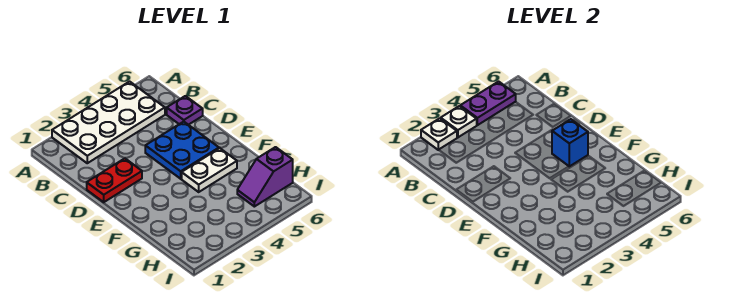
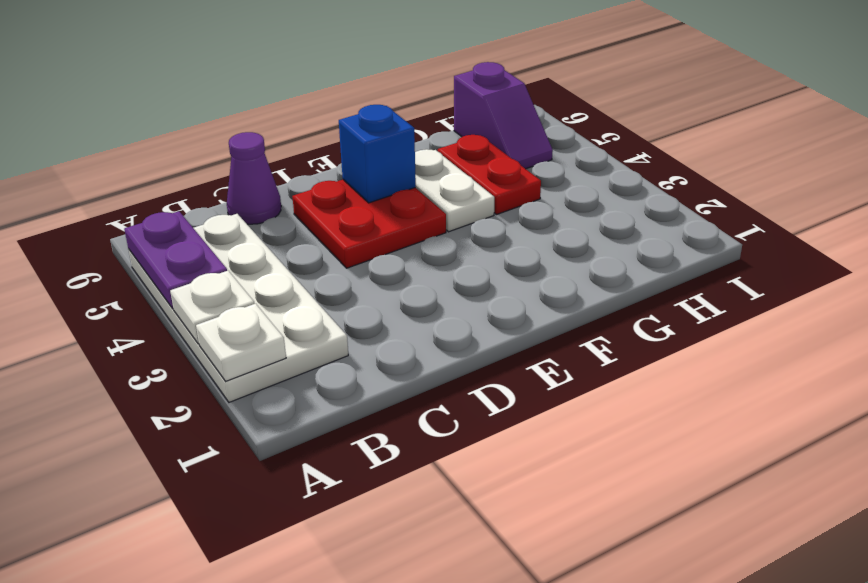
purple plate C6 level 1 -> purple cone C6 level 1
red plate D1:D2 level 1 -> red plate G4:G5 level 1
blue plate D4:E5 level 1 -> red plate D4:E5 level 1

